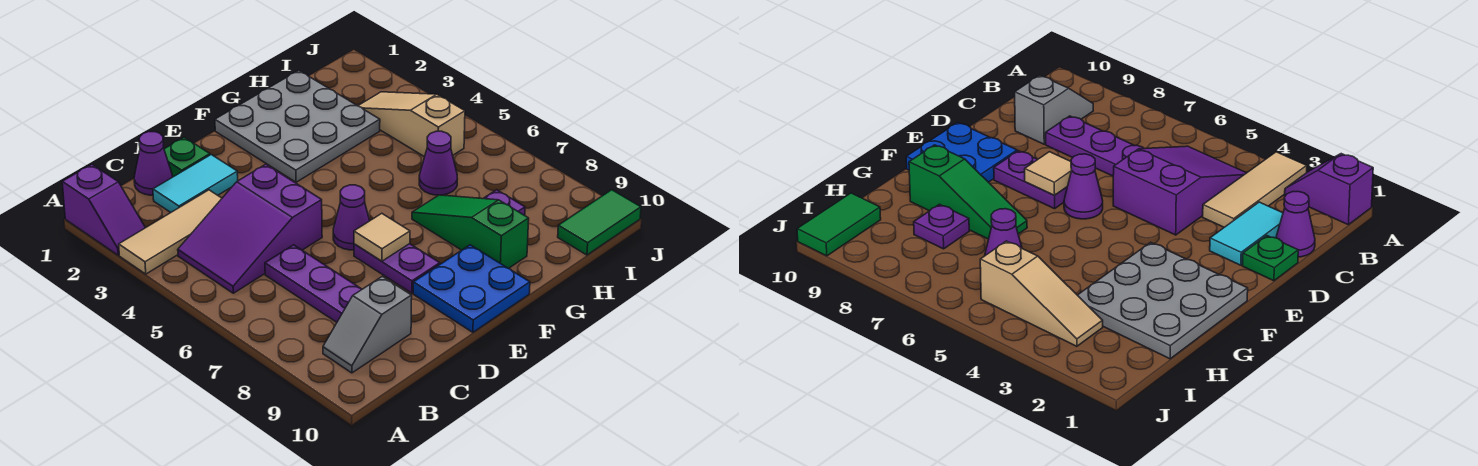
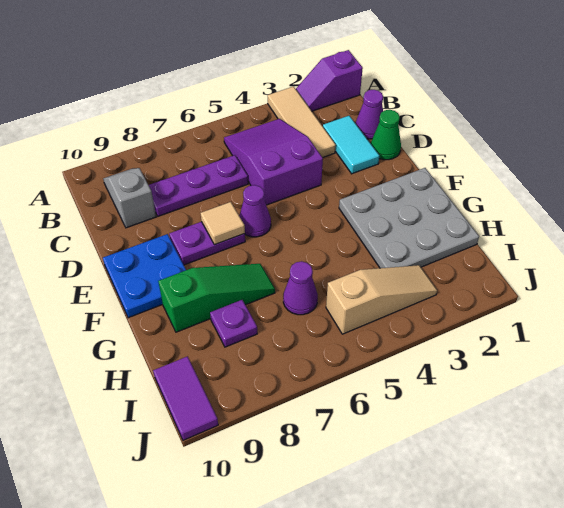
green plate D1 level 1 -> green cone D1 level 1
green tile I10:J10 level 1 -> purple tile I10:J10 level 1

